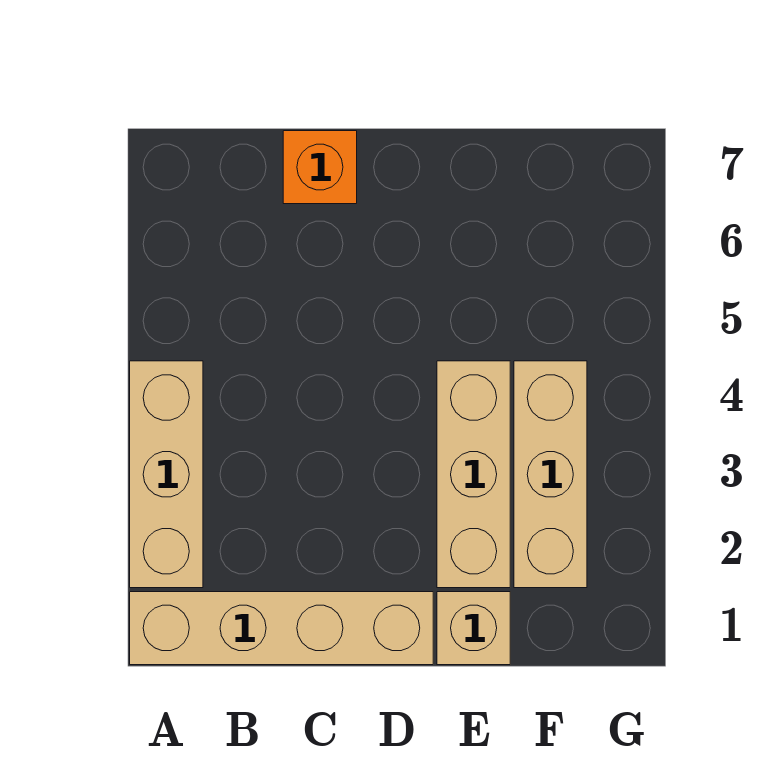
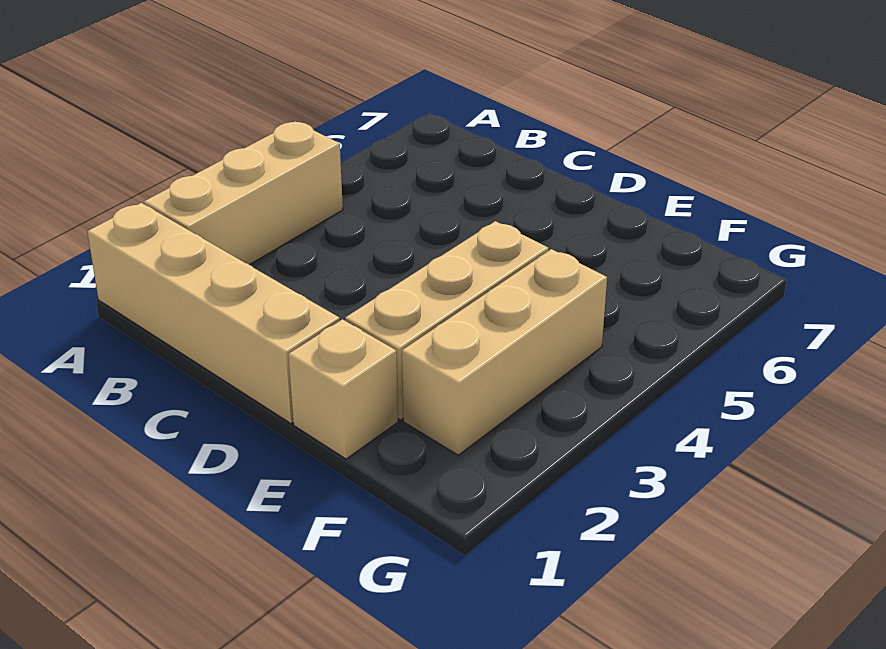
orange brick C7 level 1 -> none

